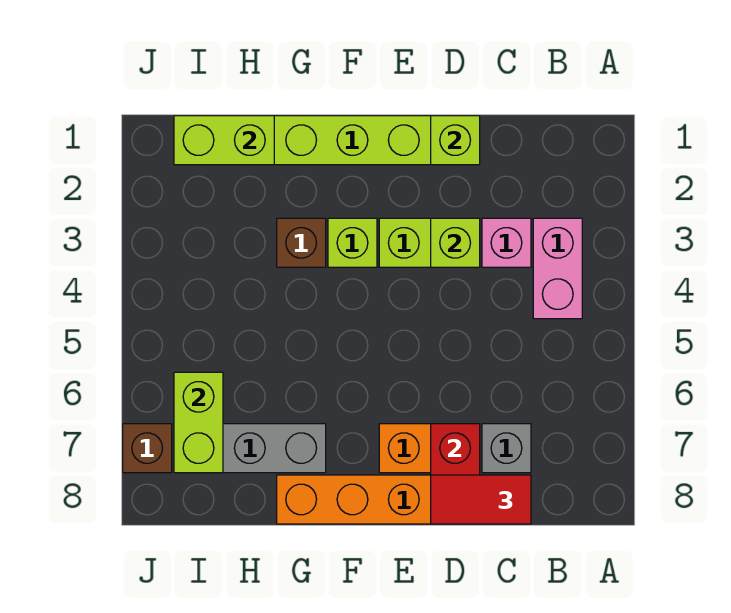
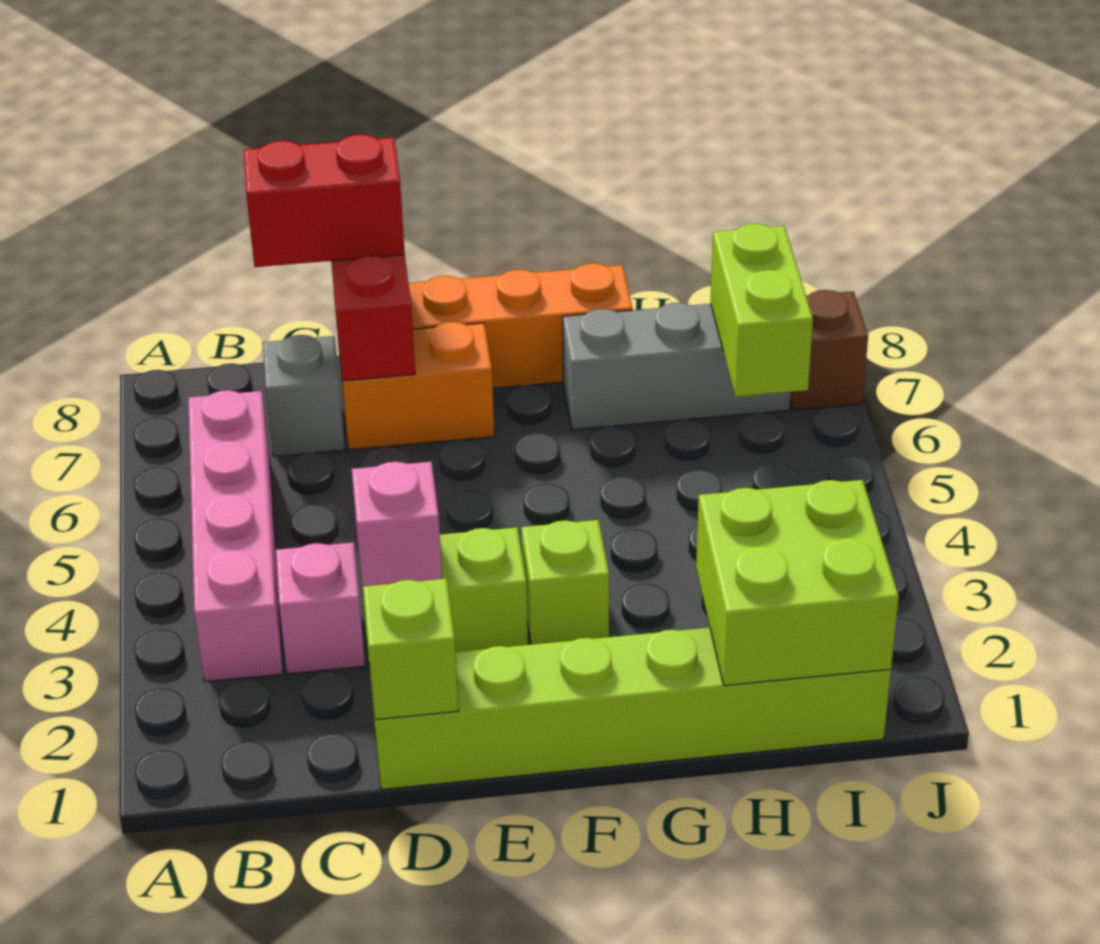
pink brick B3:B4 level 1 -> pink brick B3:B6 level 1
red tile C8:D8 level 3 -> red brick C8:D8 level 3
lime brick D3 level 2 -> pink brick D3 level 2
brown brick G3 level 1 -> none
lime brick H1:I1 level 2 -> lime brick H1:I2 level 2

